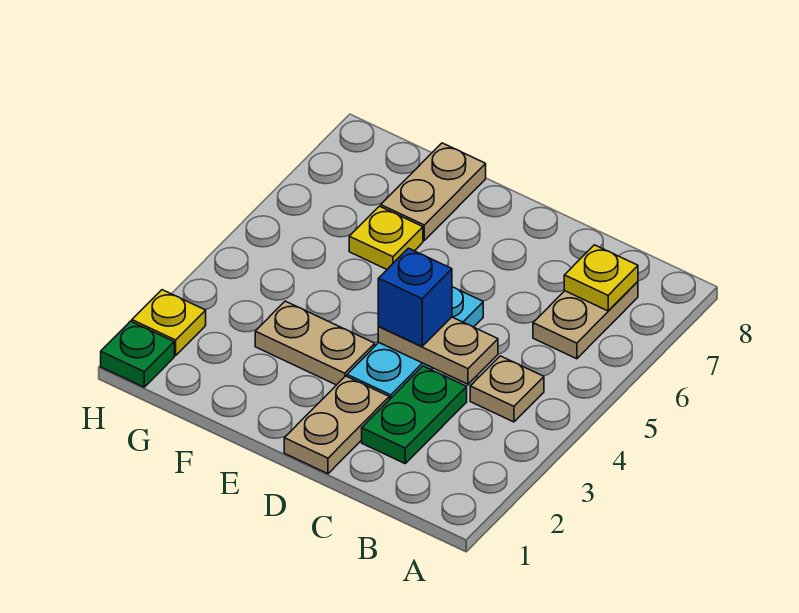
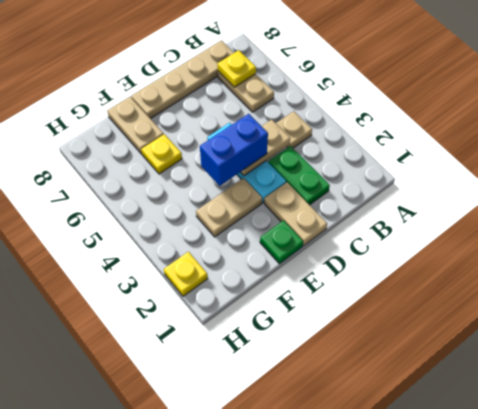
none -> tan plate B8:E8 level 1
blue brick D4 level 3 -> blue brick D4:E4 level 3
green plate H1 level 1 -> green plate E1 level 1

